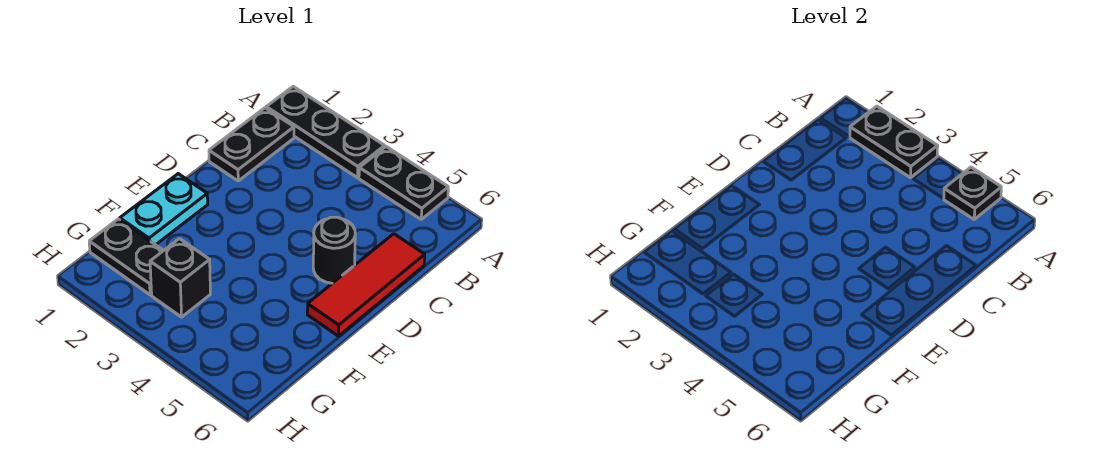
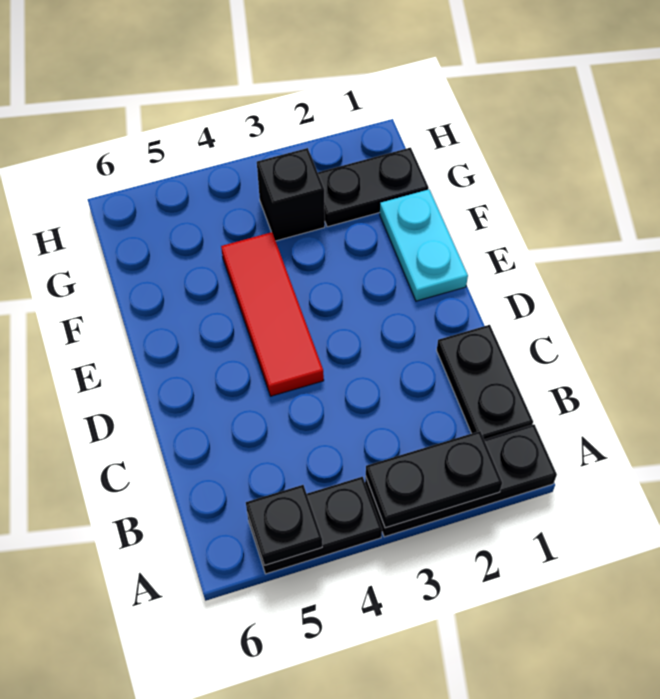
red tile C6:E6 level 1 -> red tile D4:F4 level 1
black round brick D5 level 1 -> none

